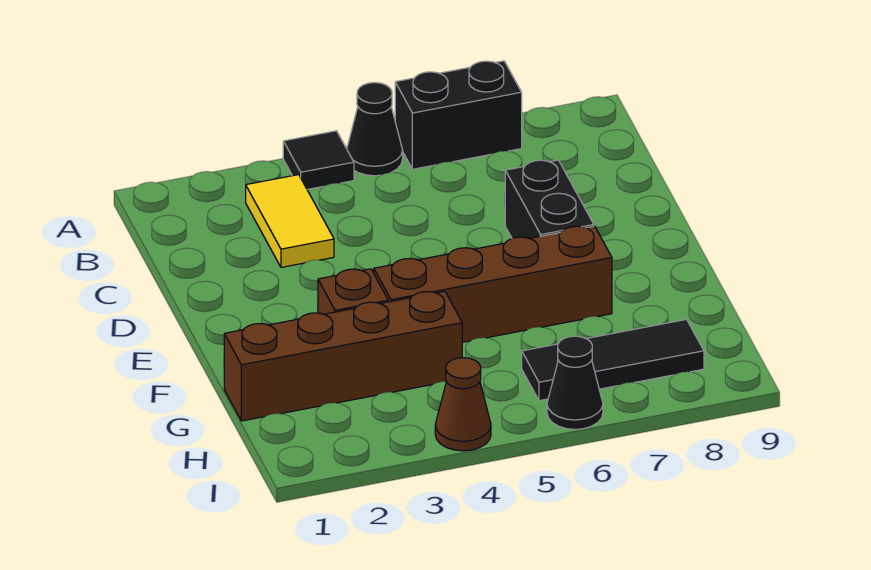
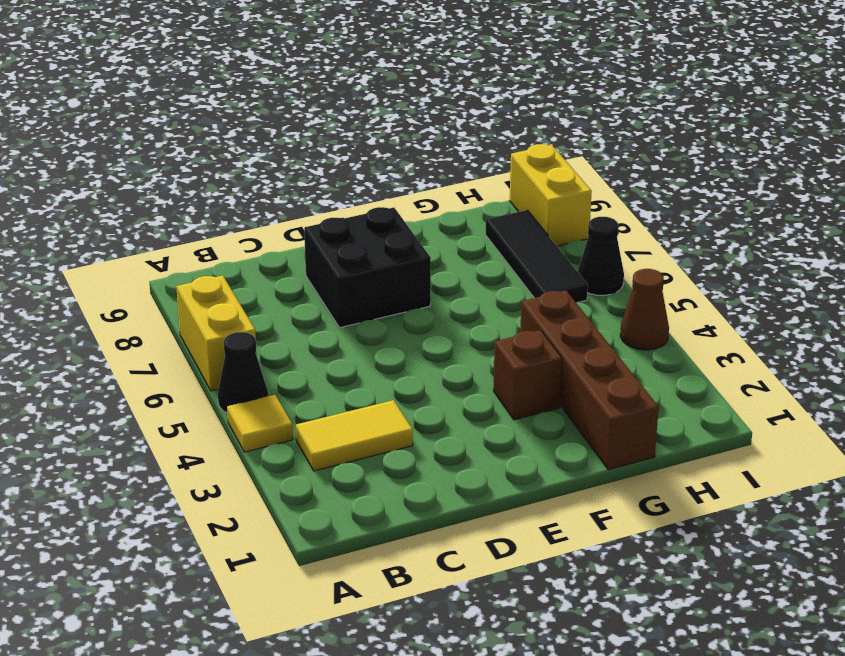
black tile A4 level 1 -> yellow tile A4 level 1
black brick A6:A7 level 1 -> yellow brick A6:A7 level 1
black brick D7:E7 level 1 -> black brick D7:E8 level 1
brown brick F4:F7 level 1 -> none
none -> yellow brick I8:I9 level 1

